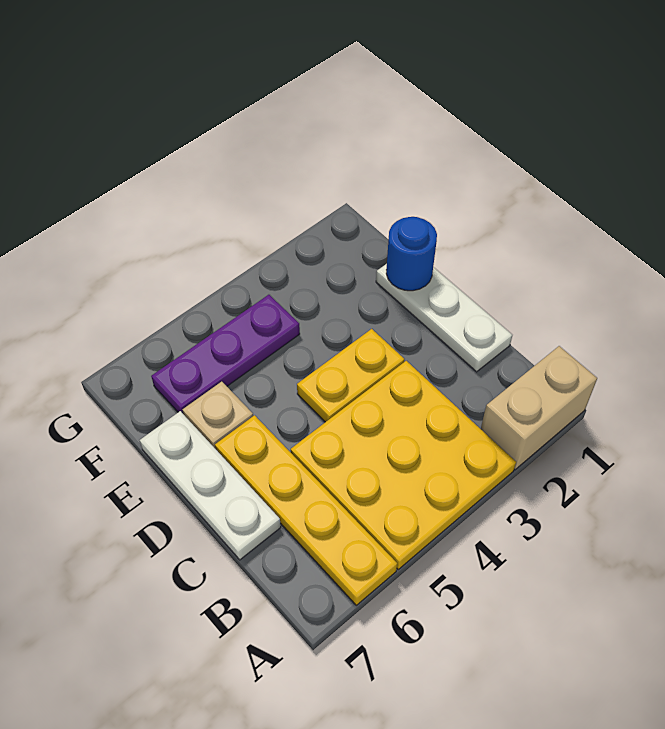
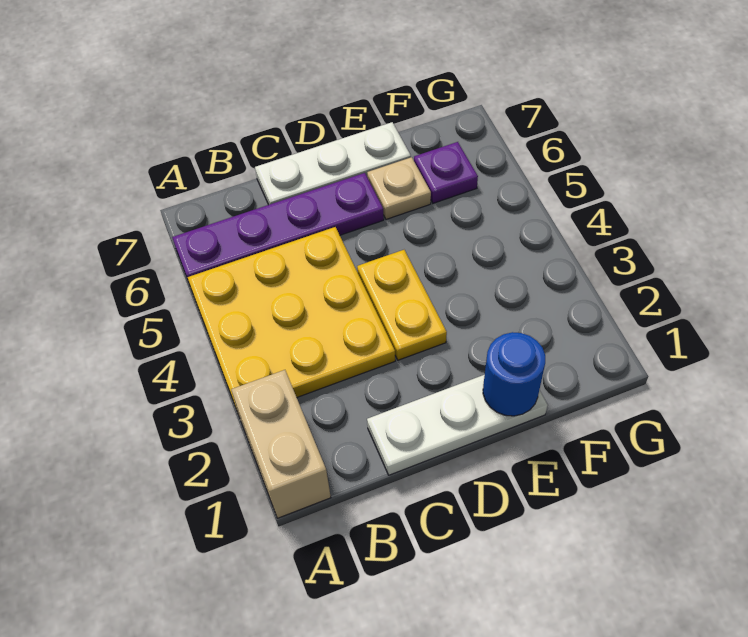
yellow plate A6:D6 level 1 -> purple plate A6:D6 level 1
purple plate F4:F6 level 1 -> purple plate F6 level 1

